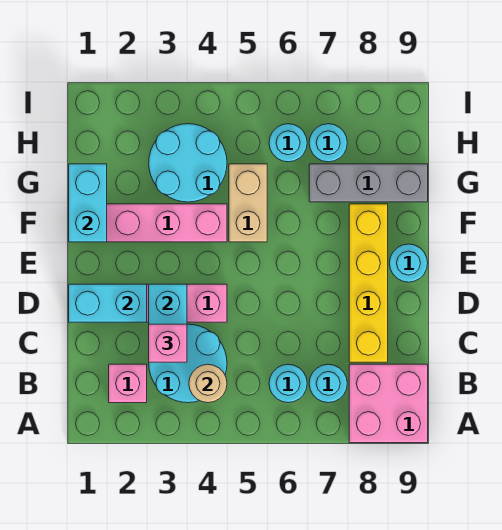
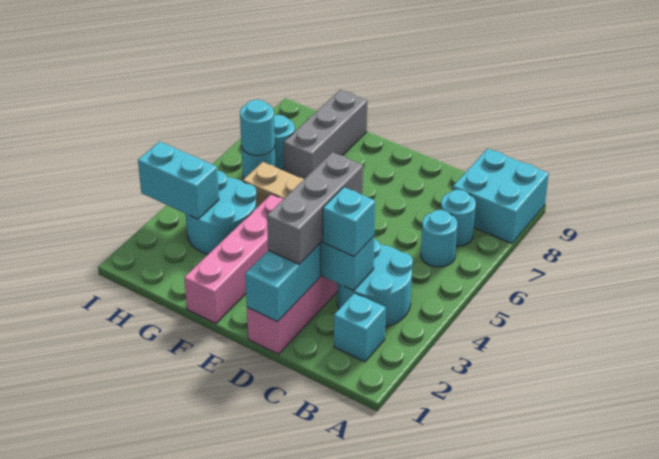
pink brick A8:B9 level 1 -> cyan brick A8:B9 level 1
pink brick B2 level 1 -> cyan brick B2 level 1
tan round brick B4 level 2 -> none
pink brick C3 level 3 -> cyan brick C3 level 3
yellow brick C8:F8 level 1 -> none
none -> grey brick D2:D4 level 3
cyan round brick E9 level 1 -> cyan round brick H6 level 2
cyan brick F1:G1 level 2 -> cyan brick H3:I3 level 2

